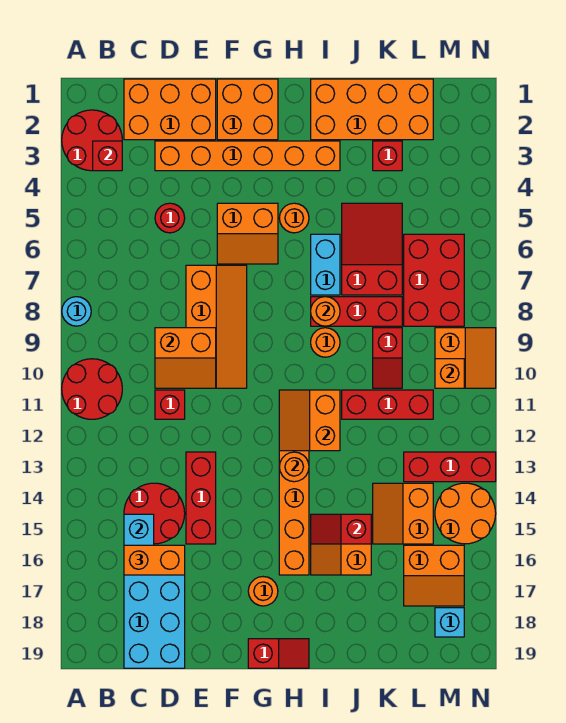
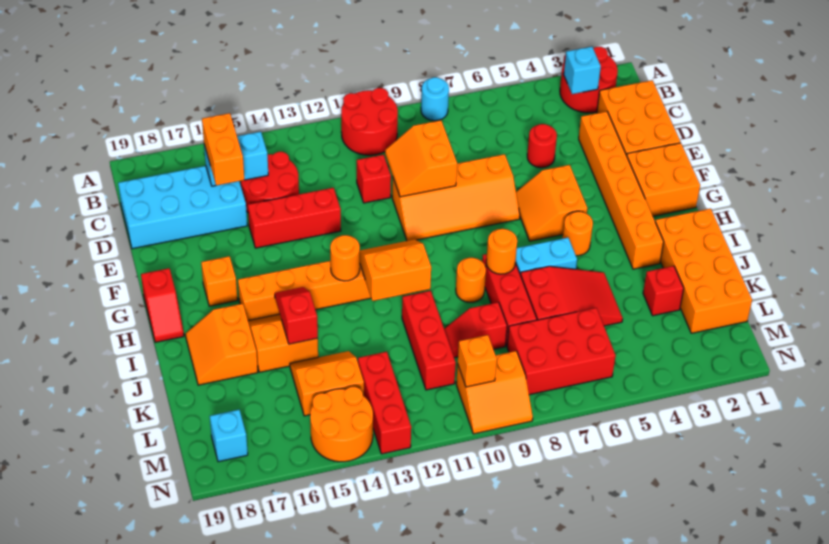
red brick B3 level 2 -> cyan brick B3 level 2
orange round brick G17 level 1 -> orange brick G17 level 1
orange slope L16:M17 level 1 top 16 -> orange slope I17:J18 level 1 top 17

